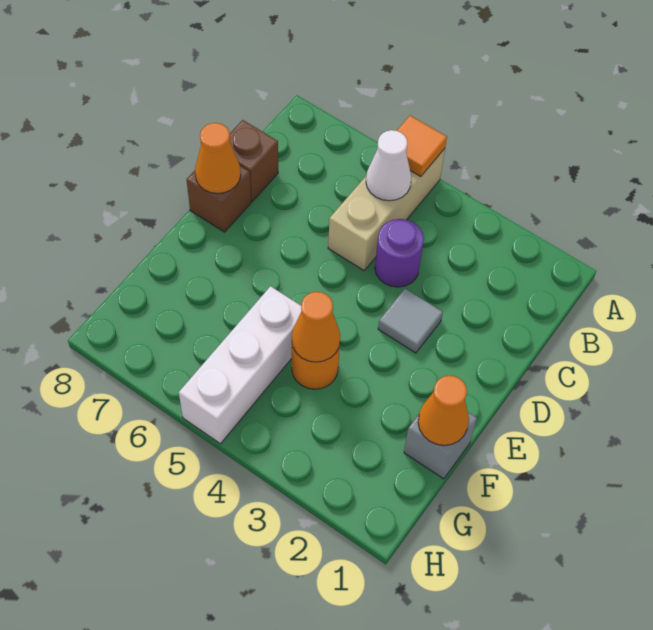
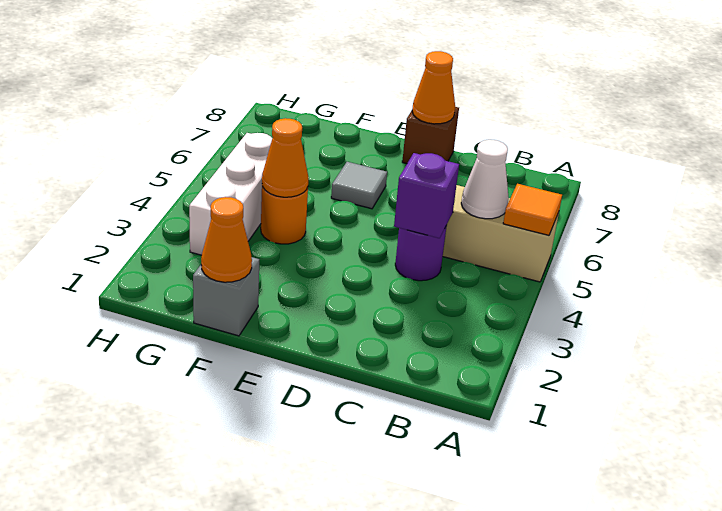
none -> purple brick C4 level 2
brown brick C8 level 1 -> none
grey tile D3 level 1 -> grey tile E6 level 1
white brick F5:H5 level 1 -> white brick G3:G5 level 1

